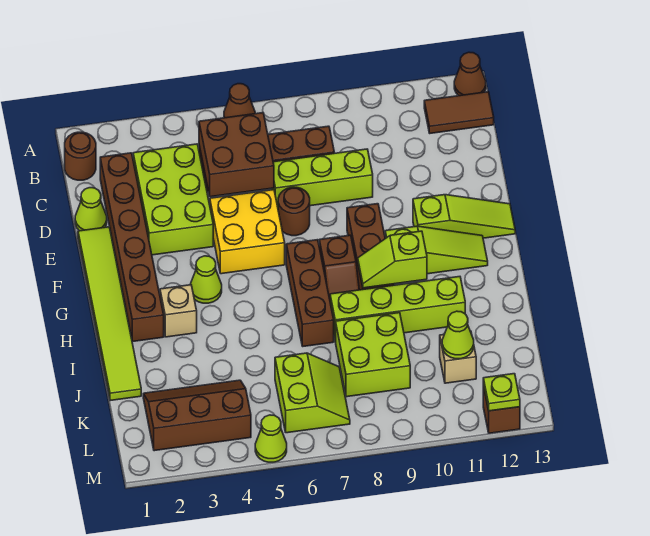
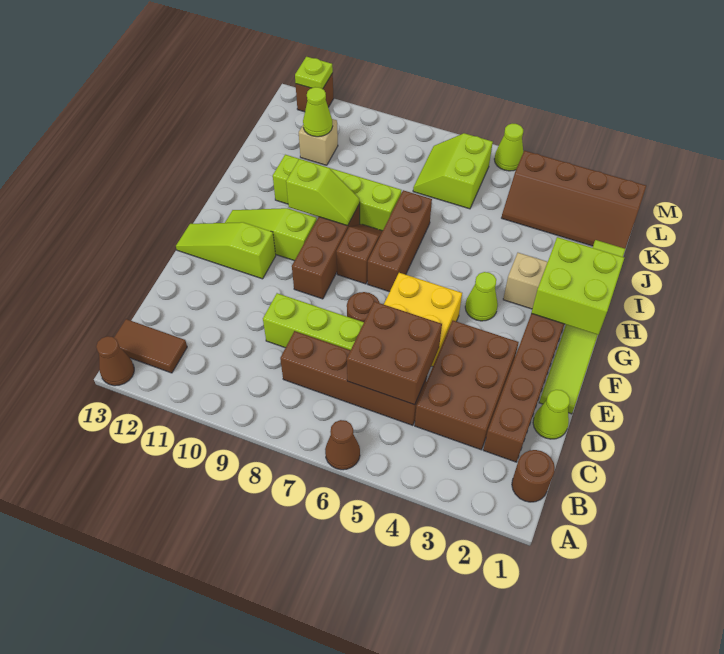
lime brick C3:E4 level 1 -> brown brick C3:E4 level 1
lime brick J8:K9 level 1 -> lime brick G1:H2 level 2
brown slope K2:L4 level 1 top L -> brown slope K1:L4 level 1 top L

